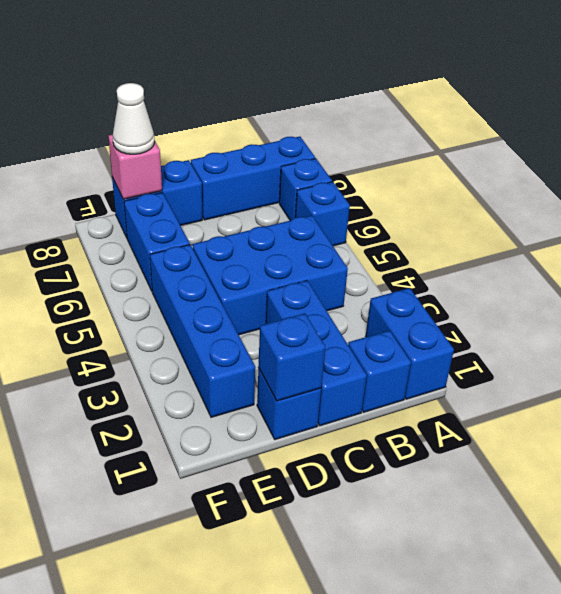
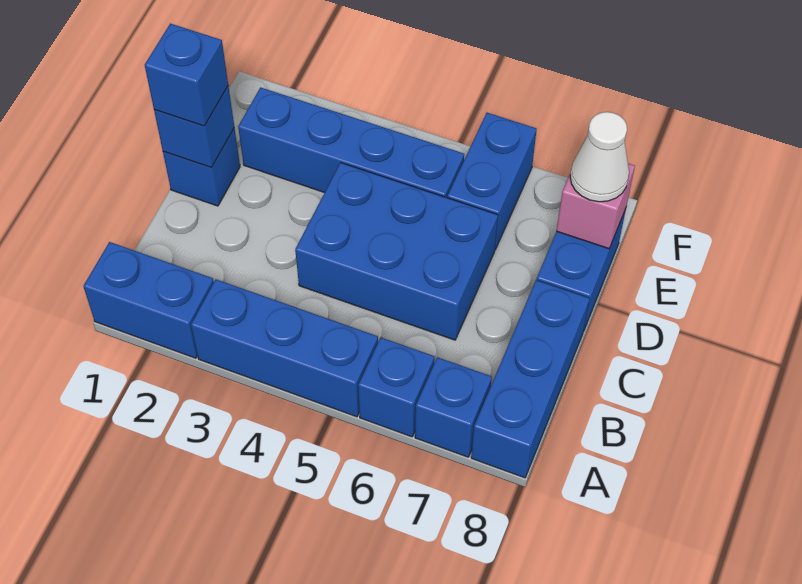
blue brick B1 level 1 -> blue brick D1 level 3
blue brick B4:D5 level 1 -> blue brick C4:D6 level 1
blue brick C1:C3 level 1 -> blue brick A3:A5 level 1
blue brick E6:E7 level 1 -> blue brick E6:F6 level 1

